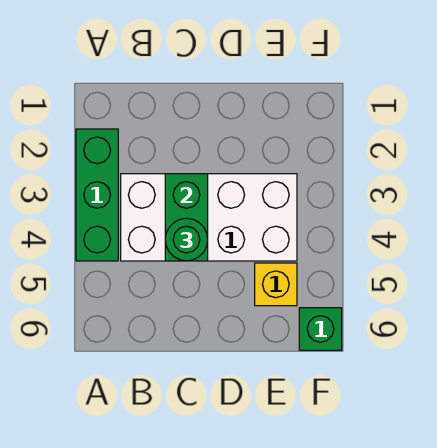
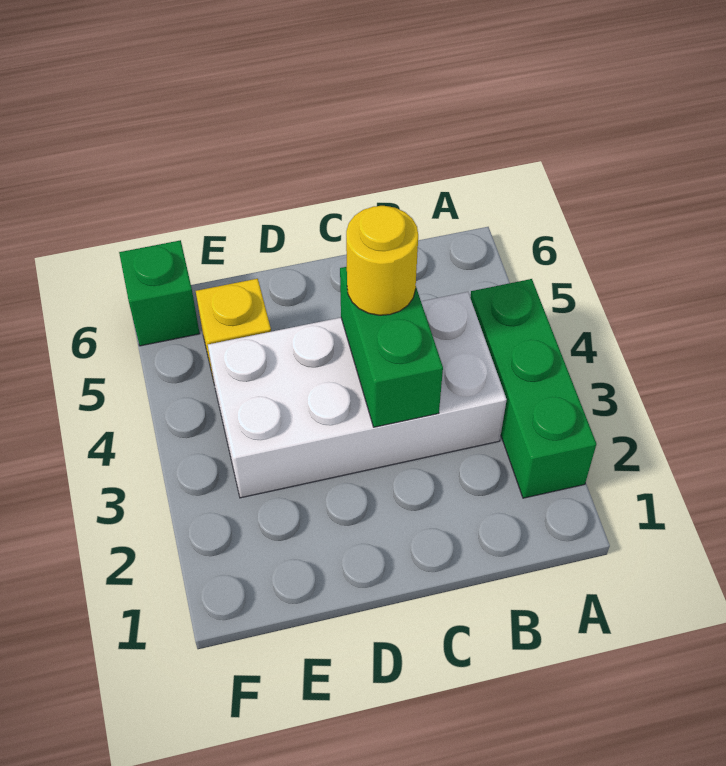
green round brick C4 level 3 -> yellow round brick C4 level 3

